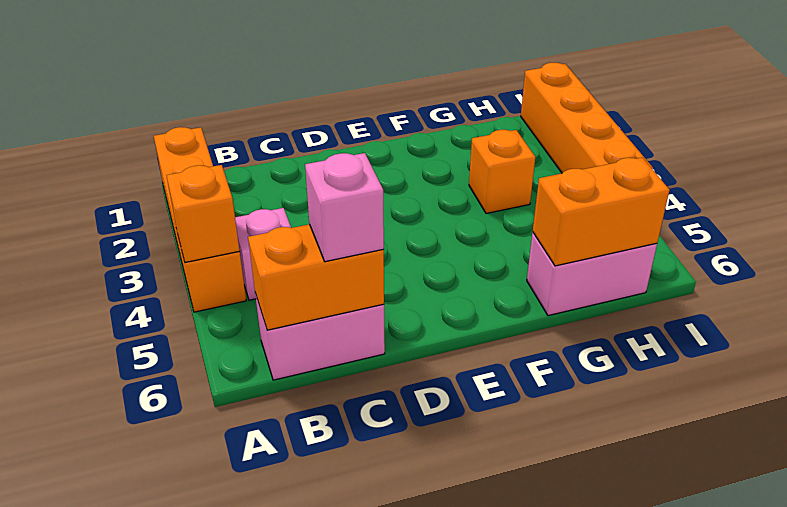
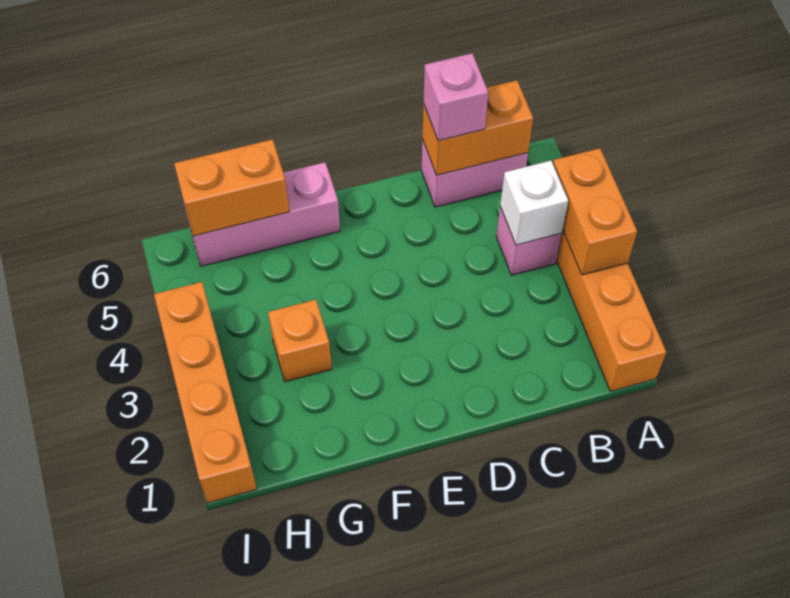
orange brick A4 level 2 -> orange brick A3:A4 level 2
none -> white brick B4 level 2
pink brick G6:H6 level 1 -> pink brick F6:H6 level 1

